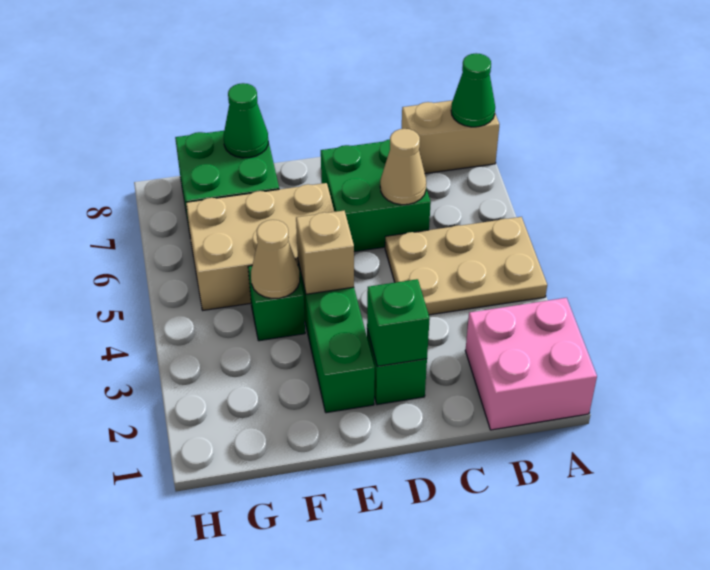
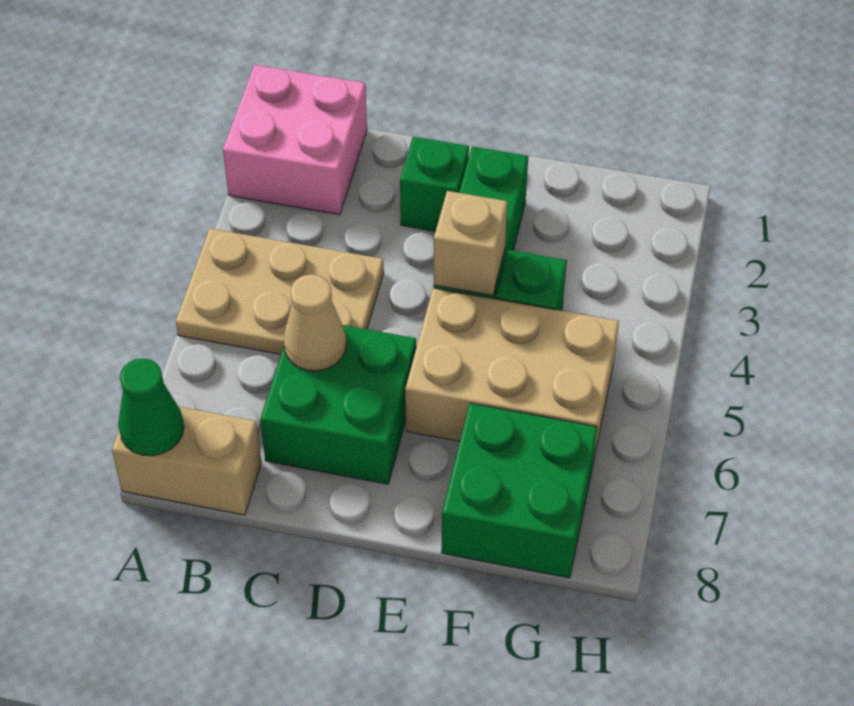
green brick D2 level 2 -> none
tan cone F4 level 2 -> none
green cone F8 level 2 -> none

